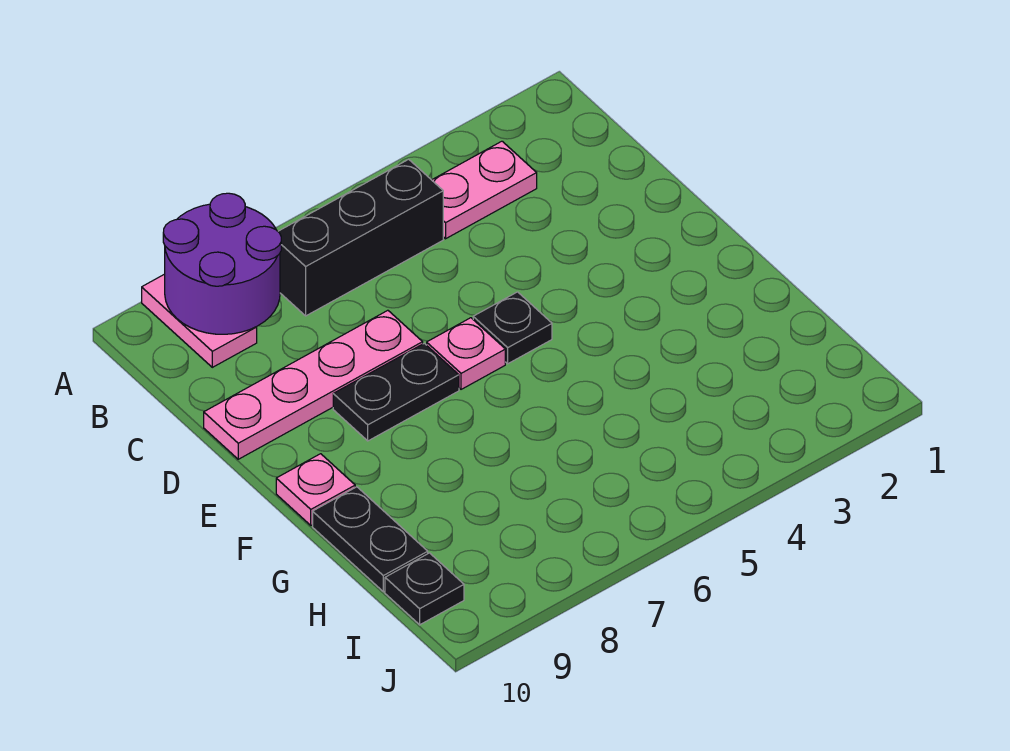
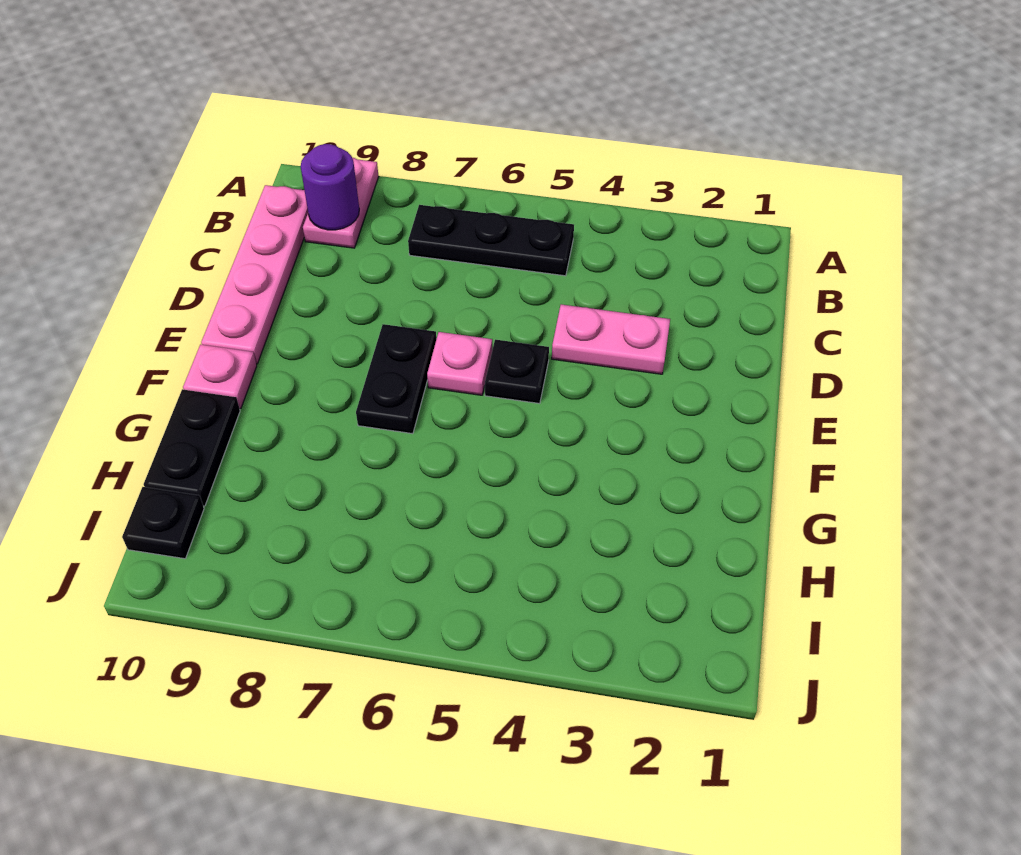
purple round brick A8:B9 level 2 -> purple round brick B9 level 2
pink plate B3:B4 level 1 -> pink plate D3:D4 level 1
black brick B5:B7 level 1 -> black plate B5:B7 level 1
pink plate D7:D10 level 1 -> pink plate B10:E10 level 1
black plate E7:E8 level 1 -> black plate E7:F7 level 1

